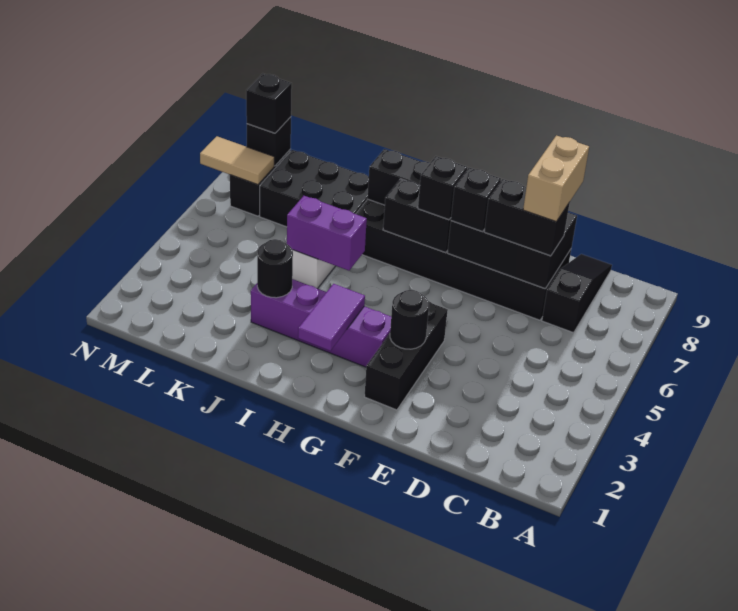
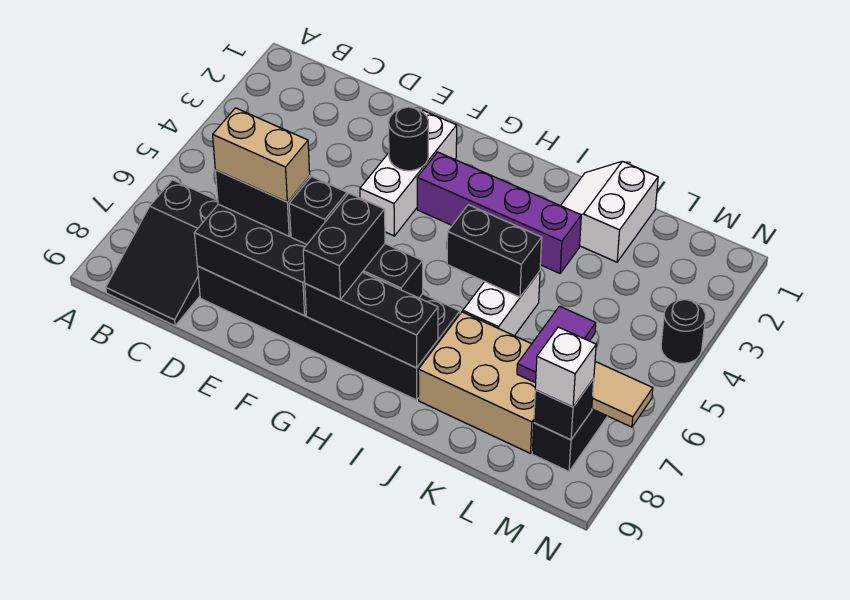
black slope C7:C9 level 1 top 7 -> black slope B7:C9 level 1 top 7
tan brick D7:D8 level 4 -> tan brick D7:E7 level 4
black brick F2:F4 level 1 -> white brick F2:F4 level 1
black brick G7 level 3 -> black brick G7:G8 level 3
purple tile H2:H3 level 2 -> purple tile L6:L7 level 2
purple brick I5:J5 level 2 -> black brick I5:J5 level 2
none -> white slope J1:K2 level 1 top K
black round brick J3 level 2 -> black round brick N4 level 1
black brick J7:L8 level 1 -> tan brick J7:L8 level 1
black brick M8 level 3 -> white brick M8 level 3

